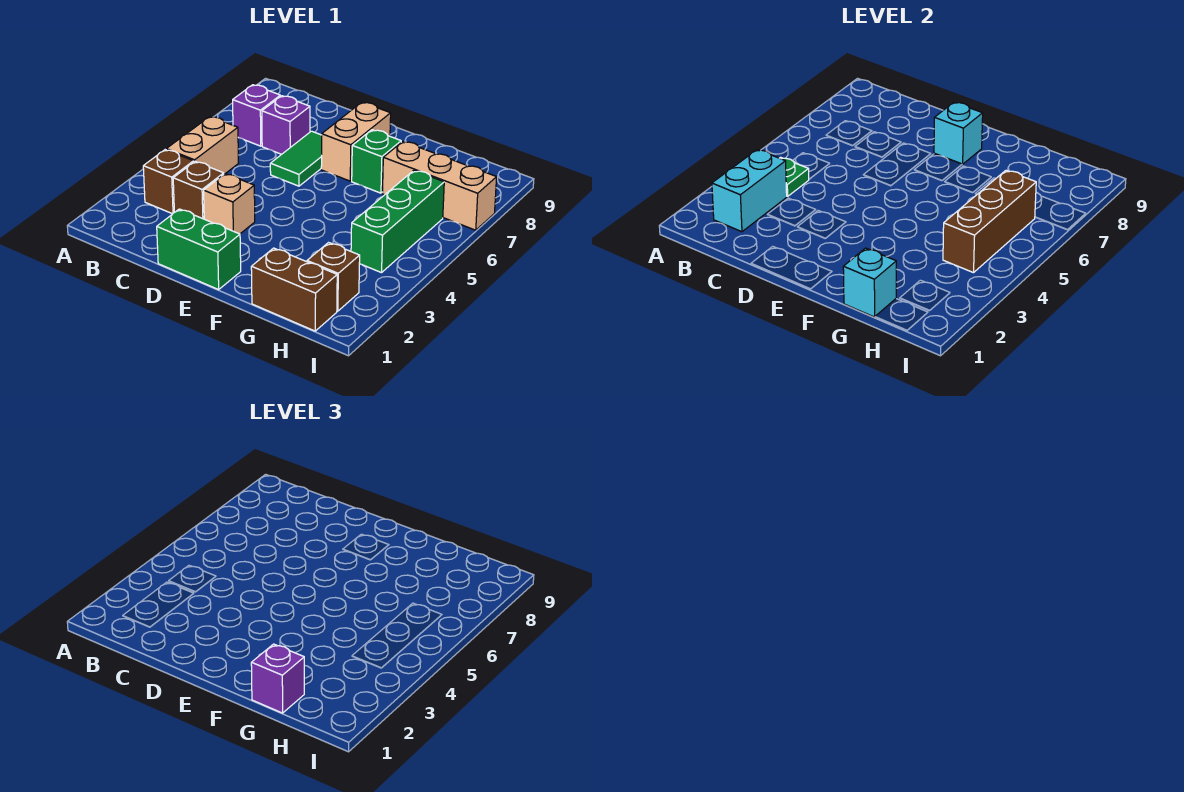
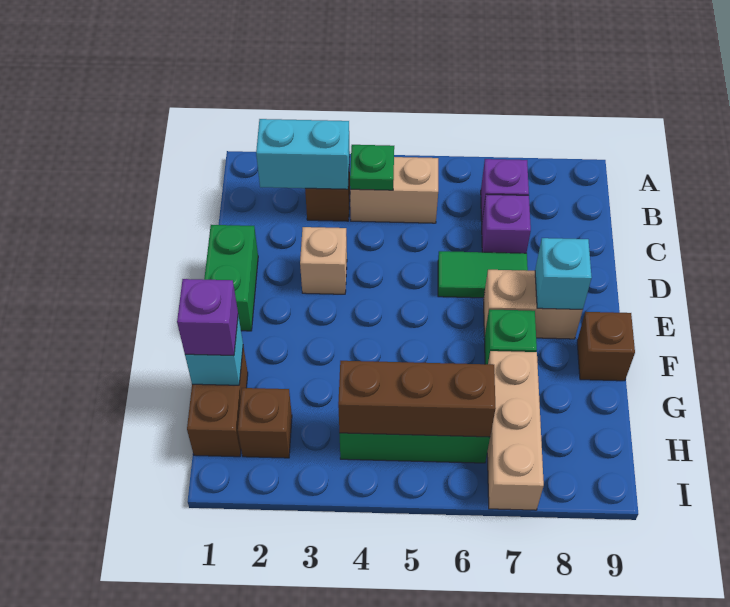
brown brick C3 level 1 -> brown brick F9 level 1

